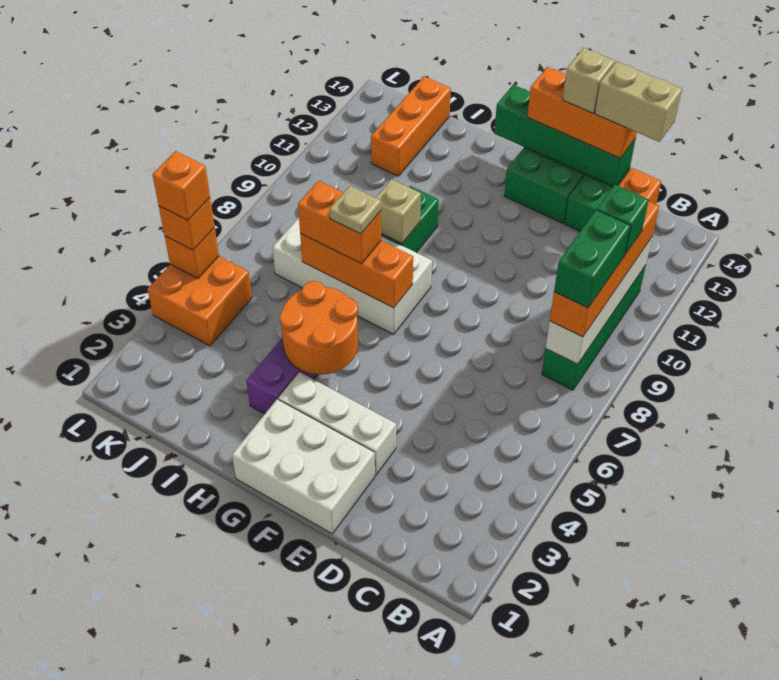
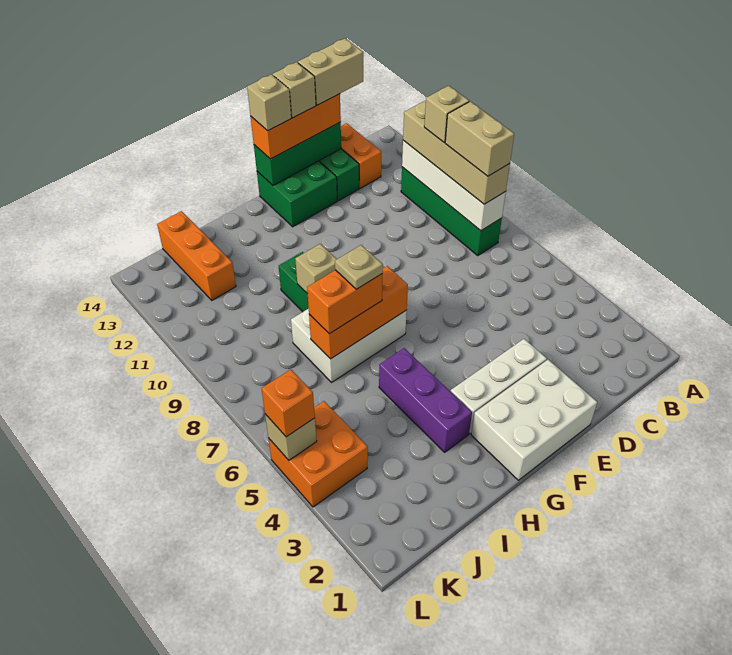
orange brick B8:B11 level 3 -> tan brick B8:B11 level 3
green brick B8:B9 level 4 -> tan brick B8:B9 level 4
green brick B10 level 4 -> tan brick B10 level 4
green brick D14:G14 level 2 -> green brick D14:F14 level 2
none -> tan brick F14 level 4
orange round brick G4:H5 level 2 -> none
white brick G7:J8 level 1 -> white brick G7:I8 level 1
orange brick L5 level 2 -> tan brick L5 level 2
orange brick L5 level 4 -> none

